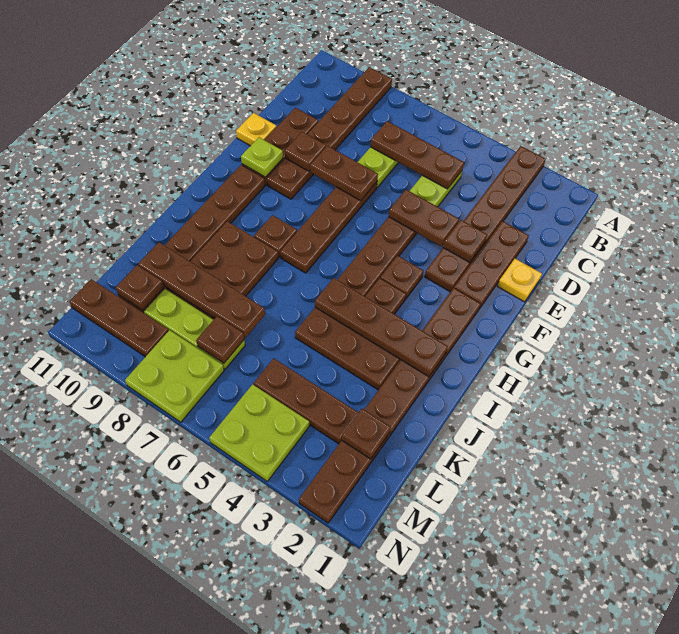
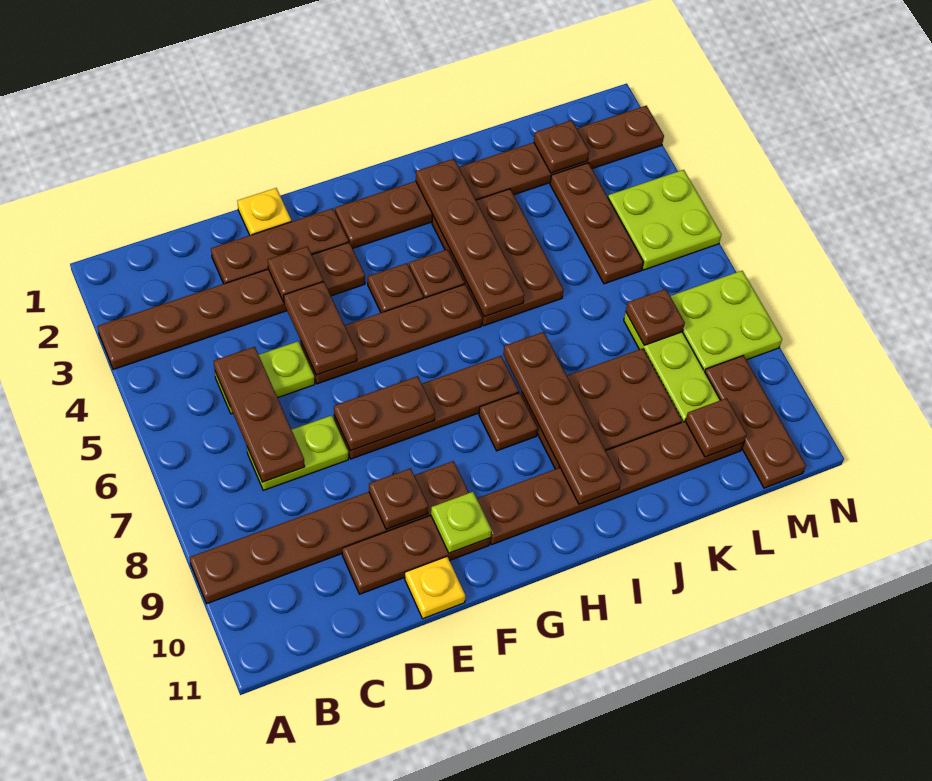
brown plate E7:E8 level 2 -> brown plate E7:F7 level 2
brown plate K7:K10 level 2 -> brown plate I7:I10 level 2

